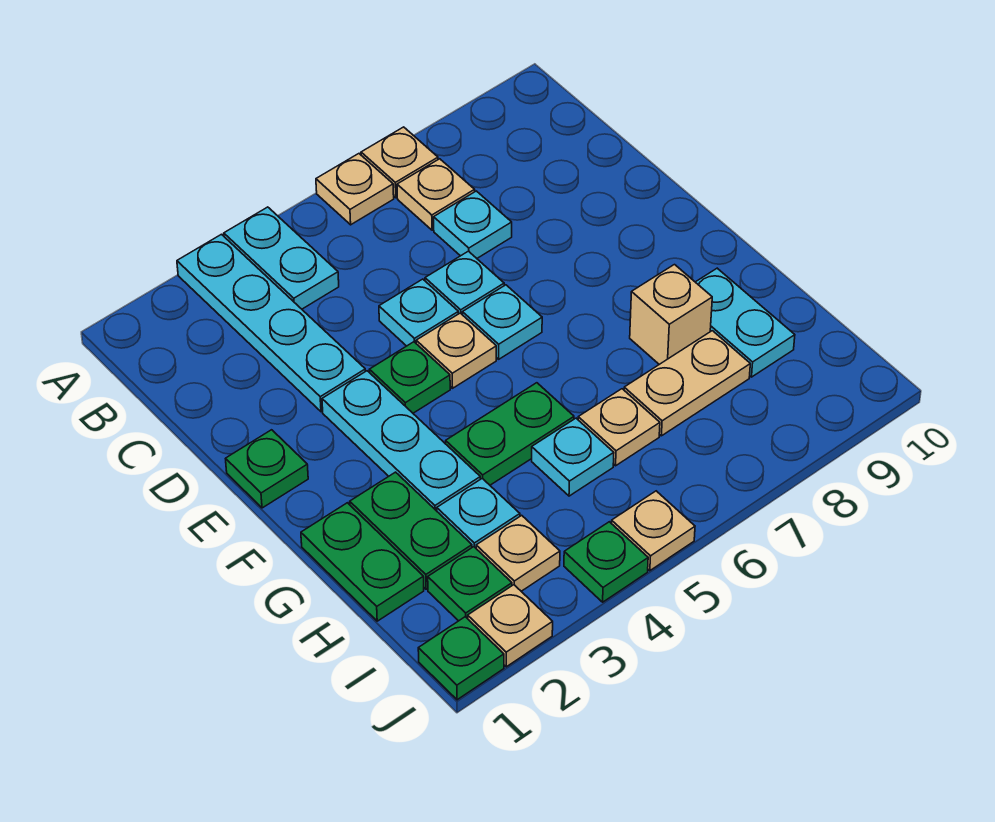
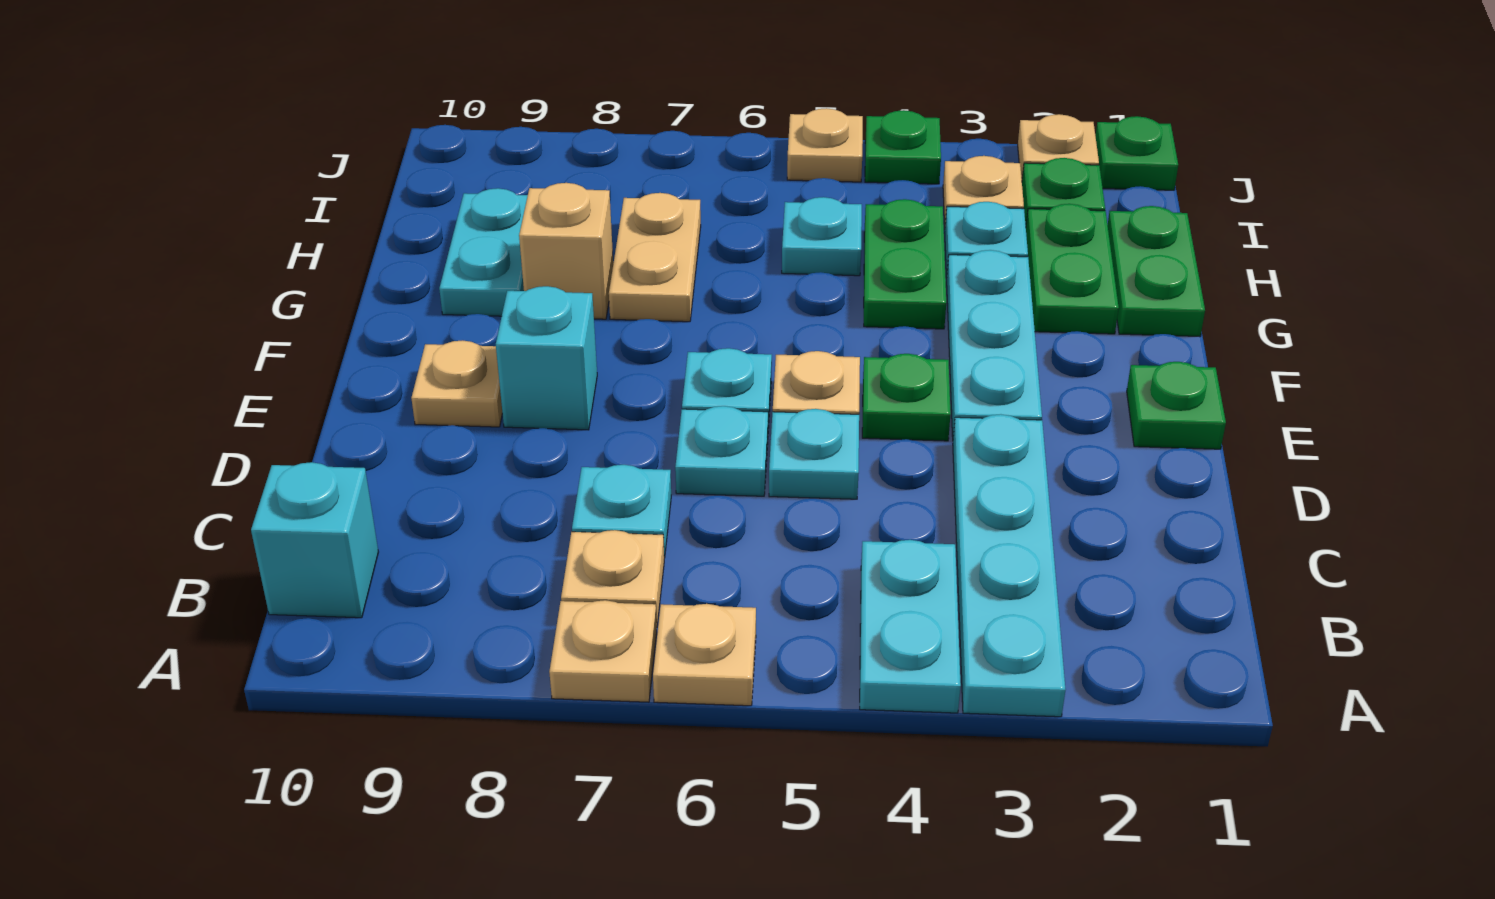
none -> cyan brick B10 level 1
none -> cyan brick E8 level 1
green plate G4:G5 level 1 -> green plate G4:H4 level 1
tan plate H6 level 1 -> tan plate E9 level 1
tan plate H7:H8 level 1 -> tan plate G7:H7 level 1

